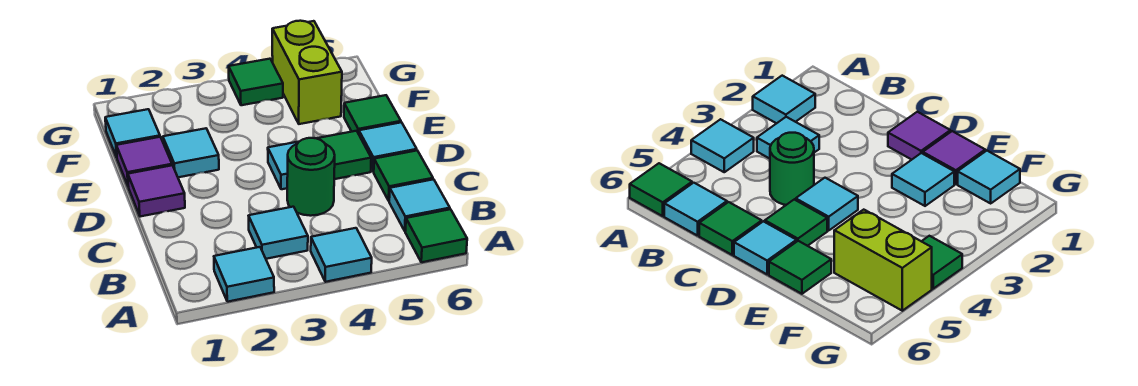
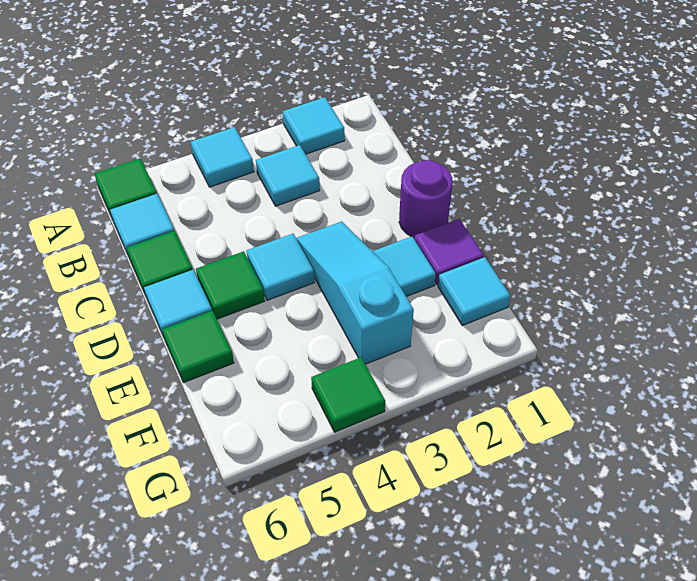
green round brick C4 level 1 -> none
purple tile D1 level 1 -> purple round brick D1 level 1
none -> cyan slope D3:F3 level 1 top F
lime brick F5:G5 level 1 -> none

